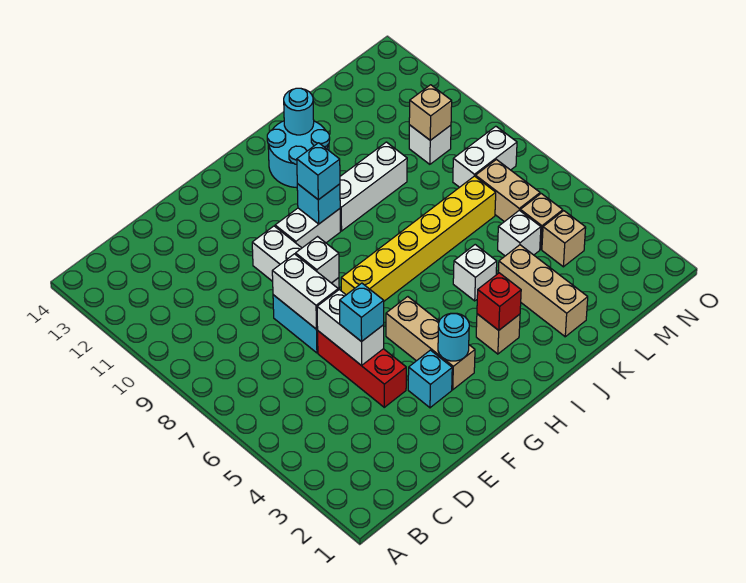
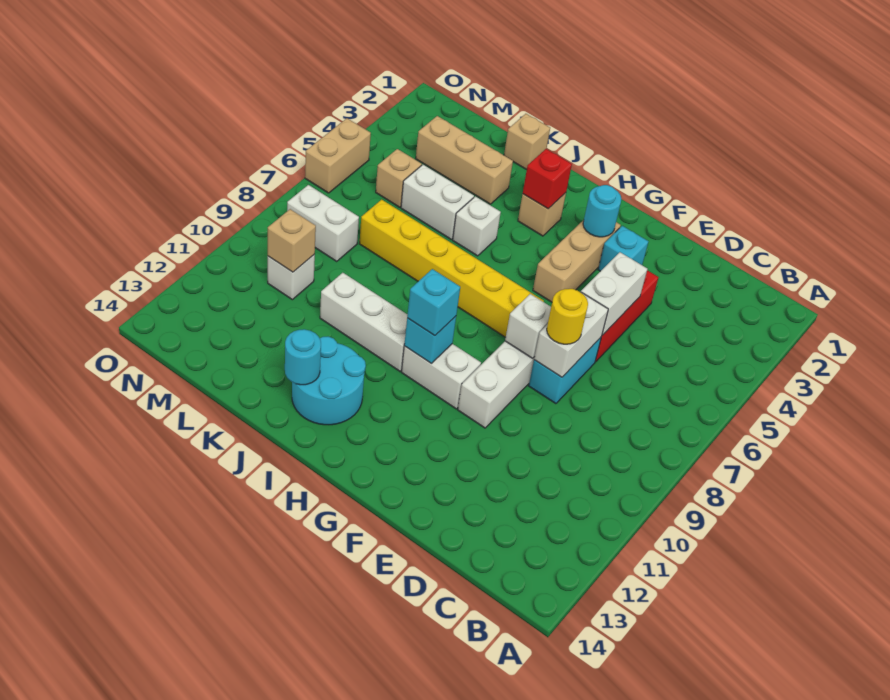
cyan brick E5 level 3 -> none
none -> yellow round brick E8 level 3
tan brick K2:K4 level 1 -> tan brick K3:M3 level 1
white brick L5 level 1 -> white brick K5:L5 level 1
tan brick M4 level 1 -> tan brick K1 level 1
tan brick M6:M7 level 1 -> tan brick O5:O6 level 1

